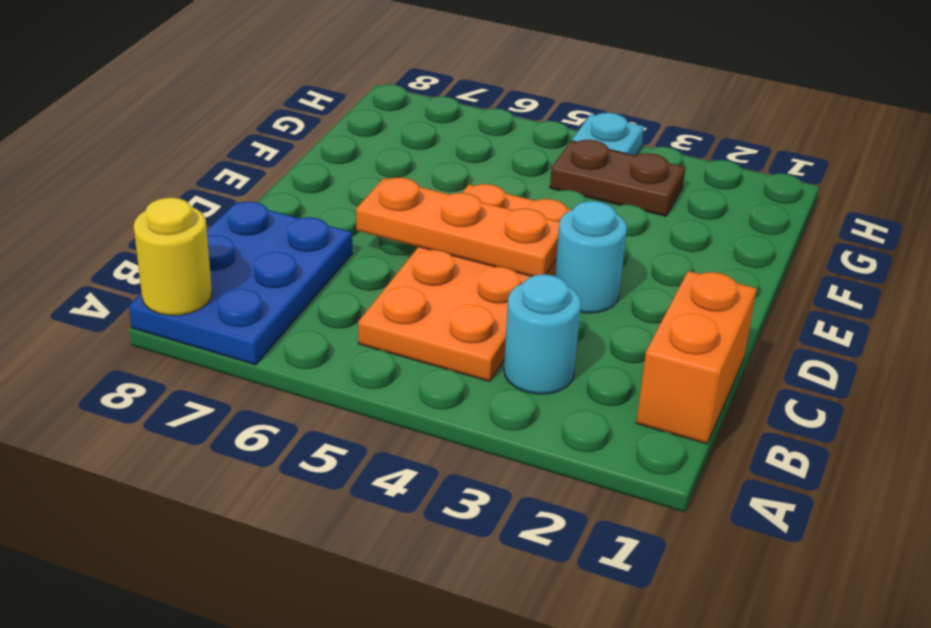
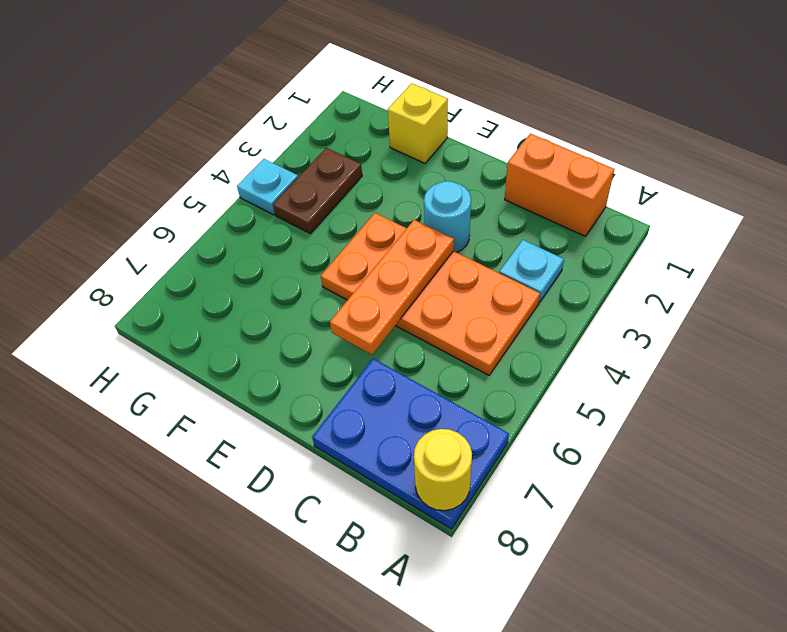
cyan round brick B3 level 1 -> cyan plate B3 level 1
none -> yellow brick F1 level 1

